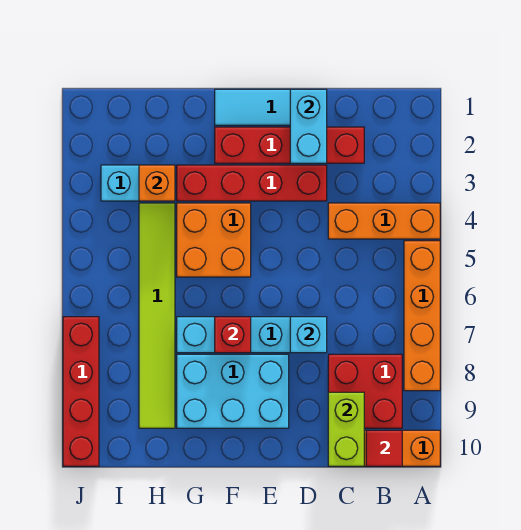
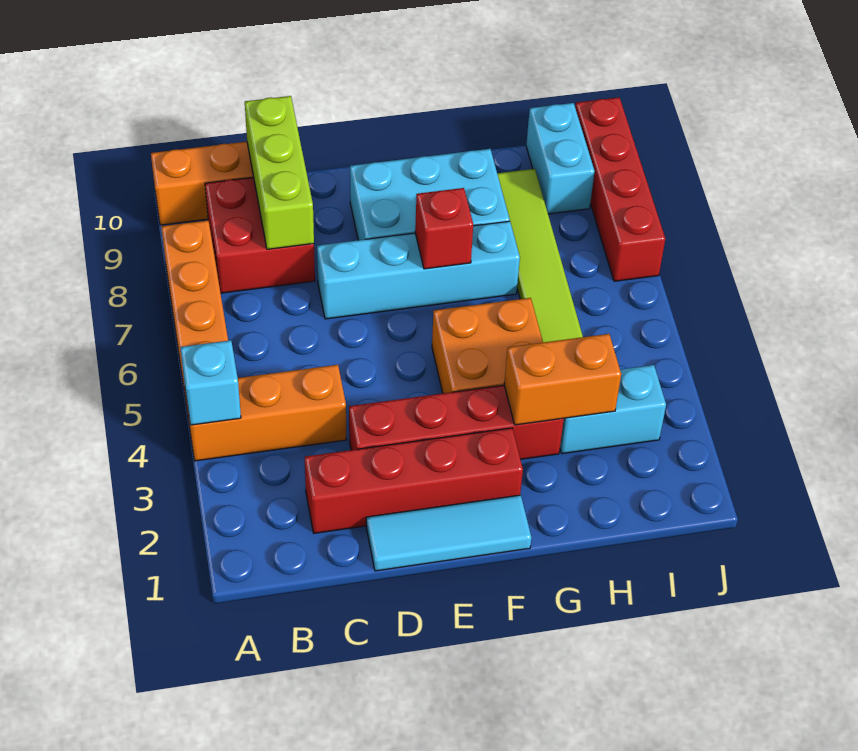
red tile B10 level 2 -> none
lime brick C9:C10 level 2 -> lime brick C8:C10 level 2
cyan brick D1:D2 level 2 -> cyan brick I9:I10 level 1
cyan brick D7 level 2 -> cyan brick A4 level 2
orange brick H3 level 2 -> orange brick G3:H3 level 2

